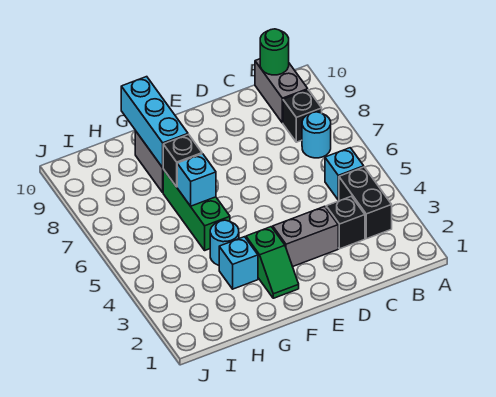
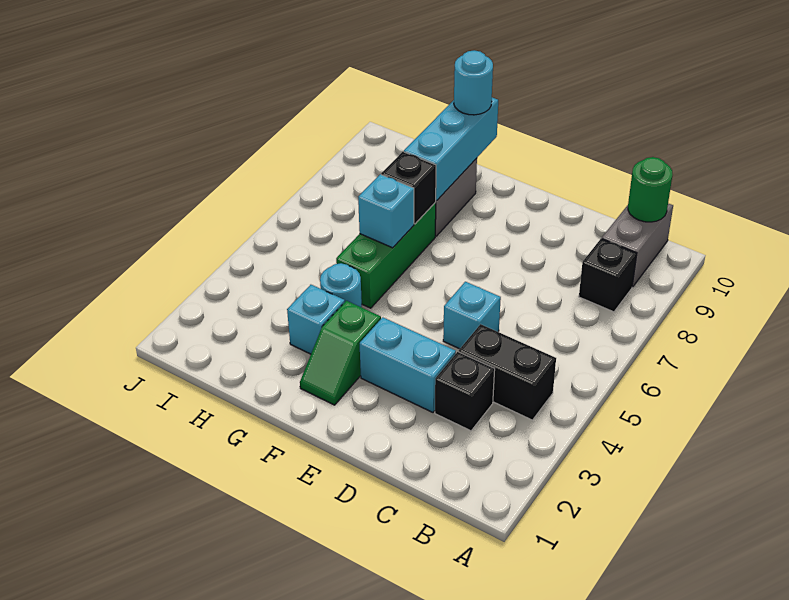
black brick B3:B4 level 1 -> black brick B4:C4 level 1
cyan brick B5 level 1 -> cyan brick D5 level 1
cyan round brick B7 level 1 -> cyan round brick G10 level 3
grey brick D3:E3 level 1 -> cyan brick D3:E3 level 1

